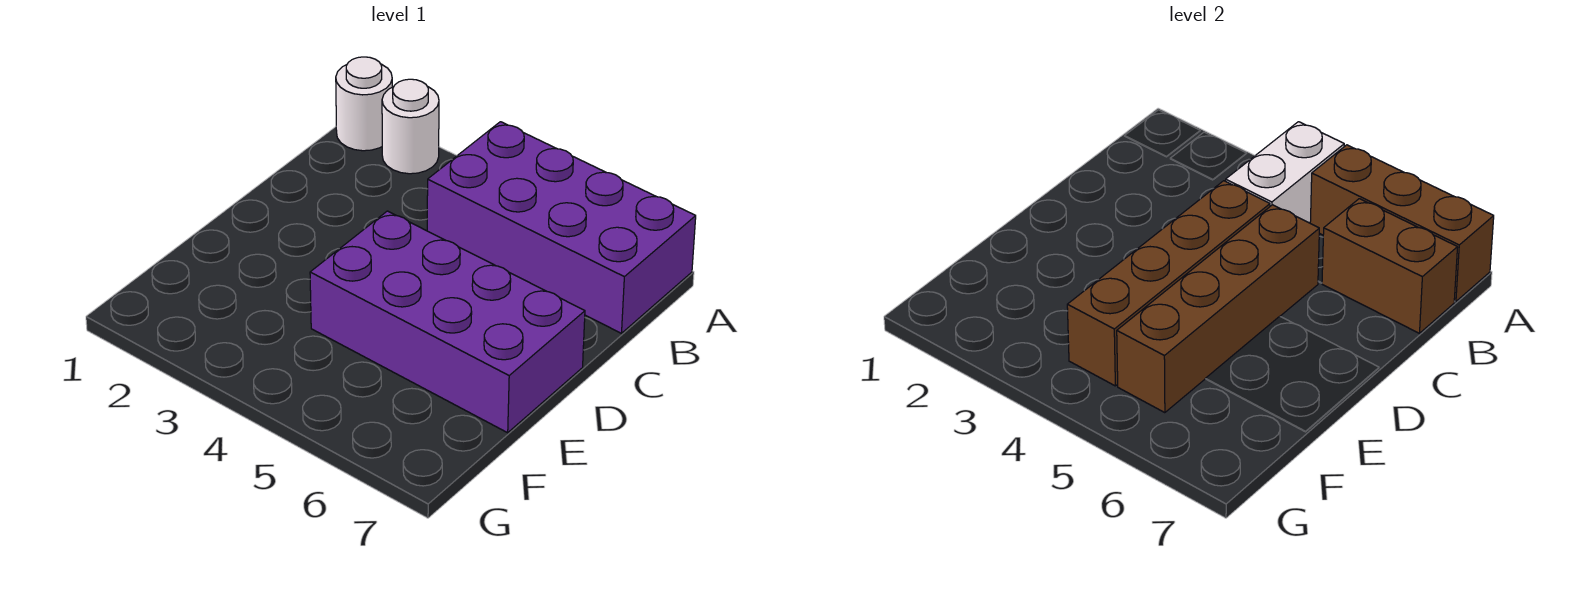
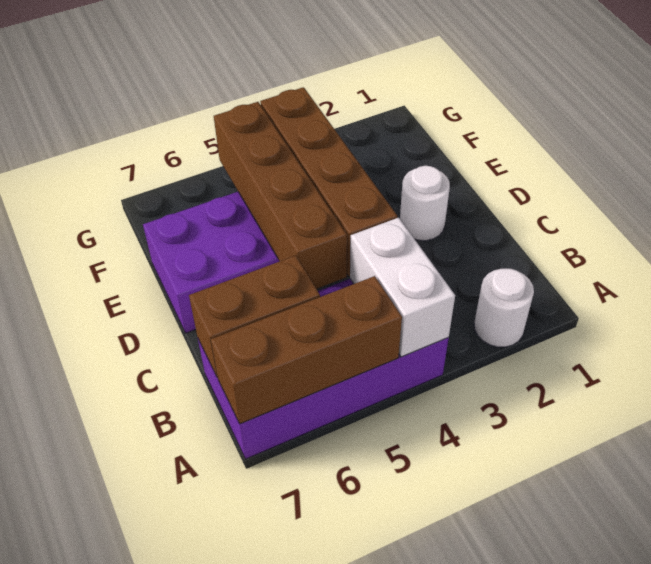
white round brick A1 level 1 -> white round brick D2 level 1

